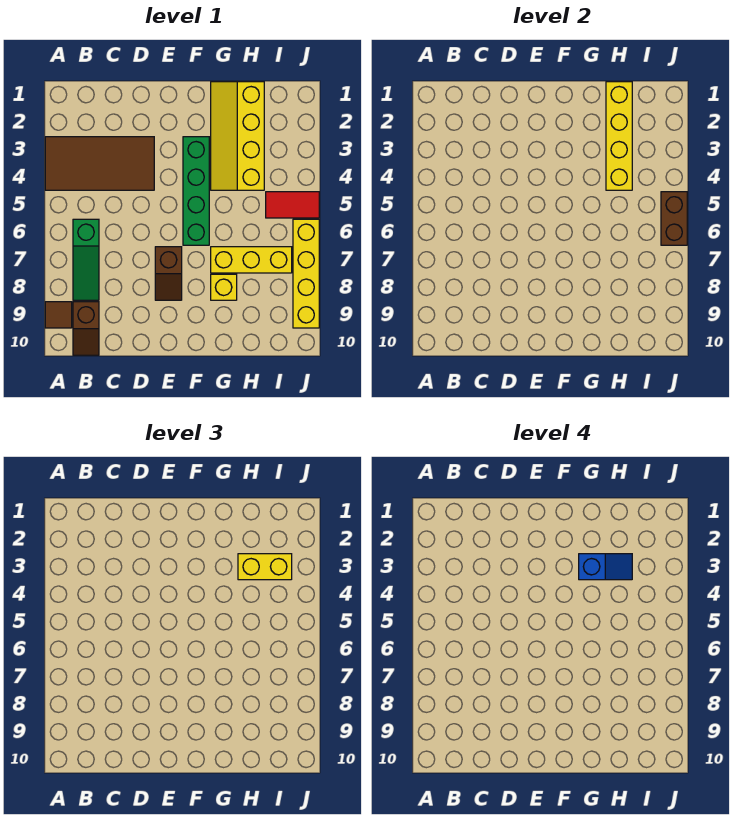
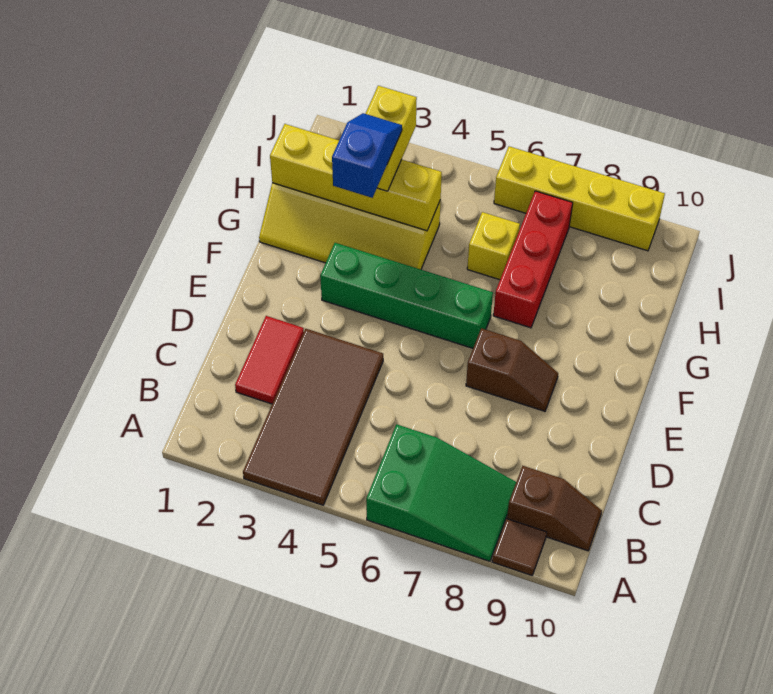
green slope B6:B8 level 1 top 6 -> green slope A6:B8 level 1 top 6
yellow brick G7:I7 level 1 -> red brick G7:I7 level 1
yellow brick G8 level 1 -> yellow brick H6 level 1
red tile I5:J5 level 1 -> red tile C2:D2 level 1
brown brick J5:J6 level 2 -> none

